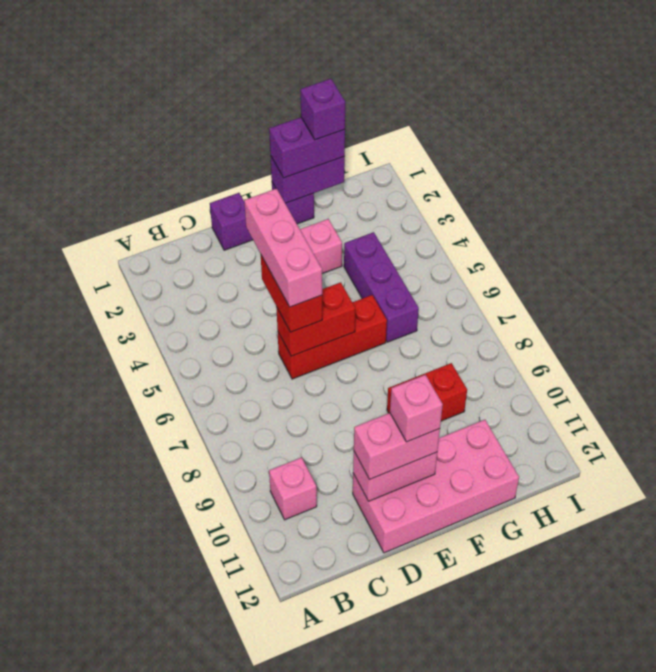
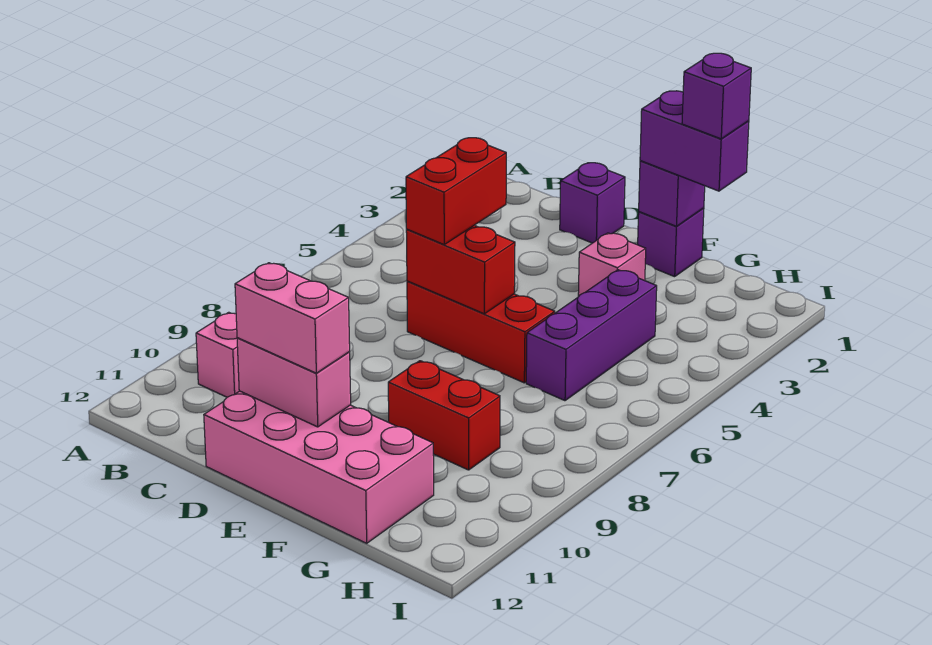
pink brick D4:D6 level 4 -> none
pink brick E11 level 4 -> none
purple brick F1:G1 level 2 -> purple brick F1 level 2

